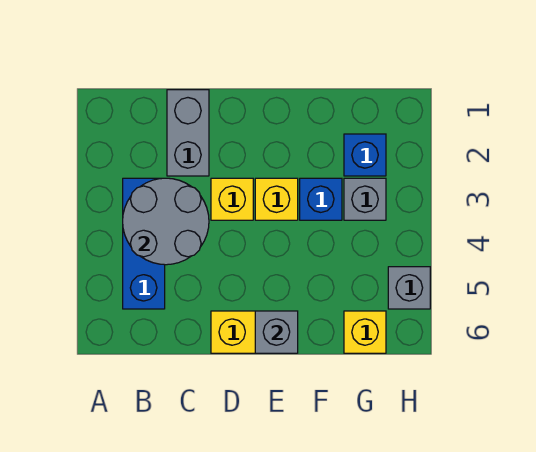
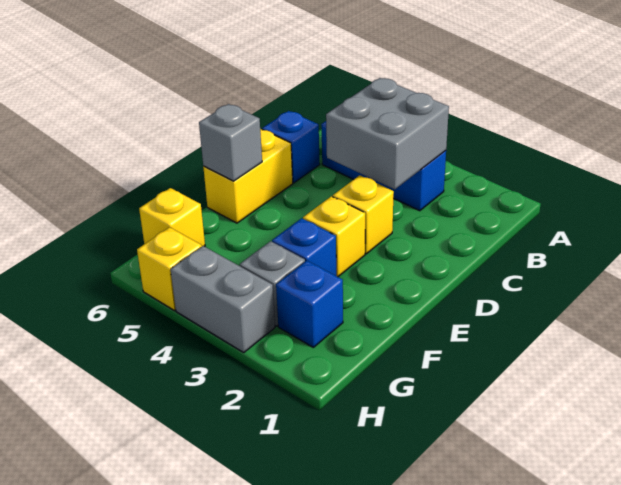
grey round brick B3:C4 level 2 -> grey brick B3:C4 level 2
grey brick C1:C2 level 1 -> grey brick H3:H4 level 1
none -> blue brick C6 level 1
grey brick H5 level 1 -> yellow brick H5 level 1

